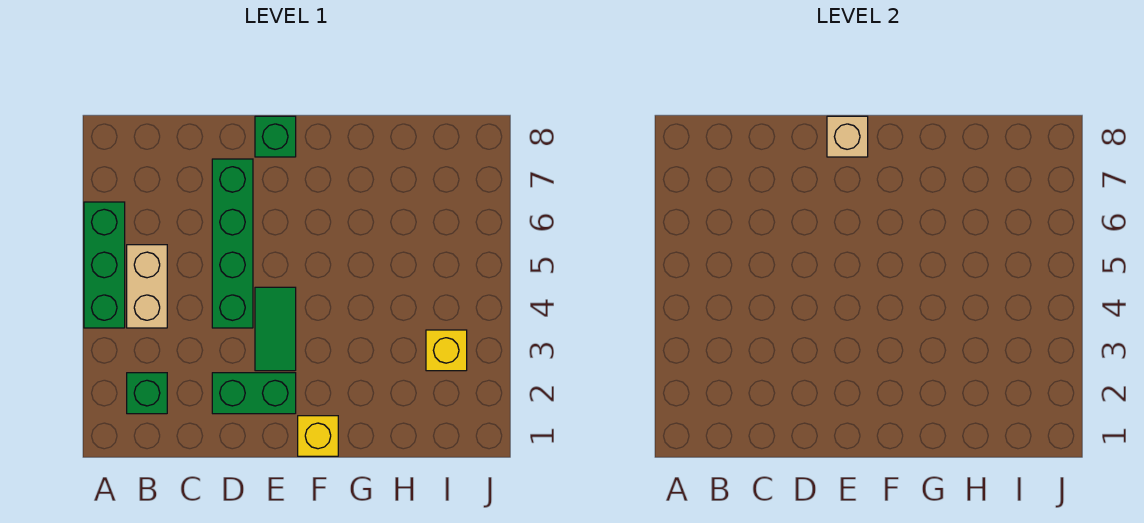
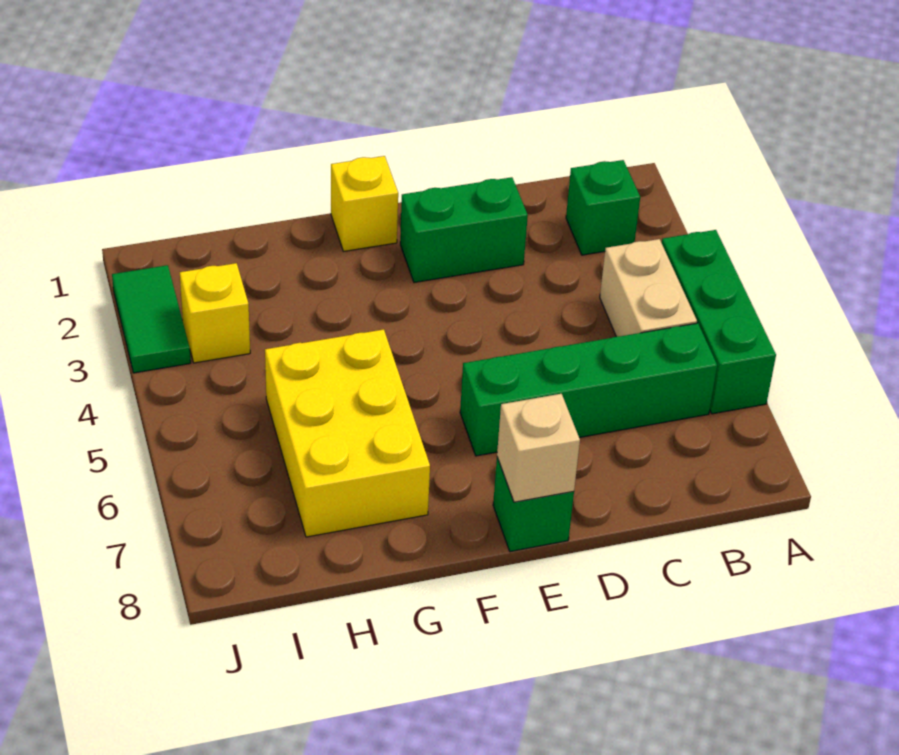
green brick D4:D7 level 1 -> green brick B6:E6 level 1
green tile E3:E4 level 1 -> green tile J2:J3 level 1
none -> yellow brick G5:H7 level 1

